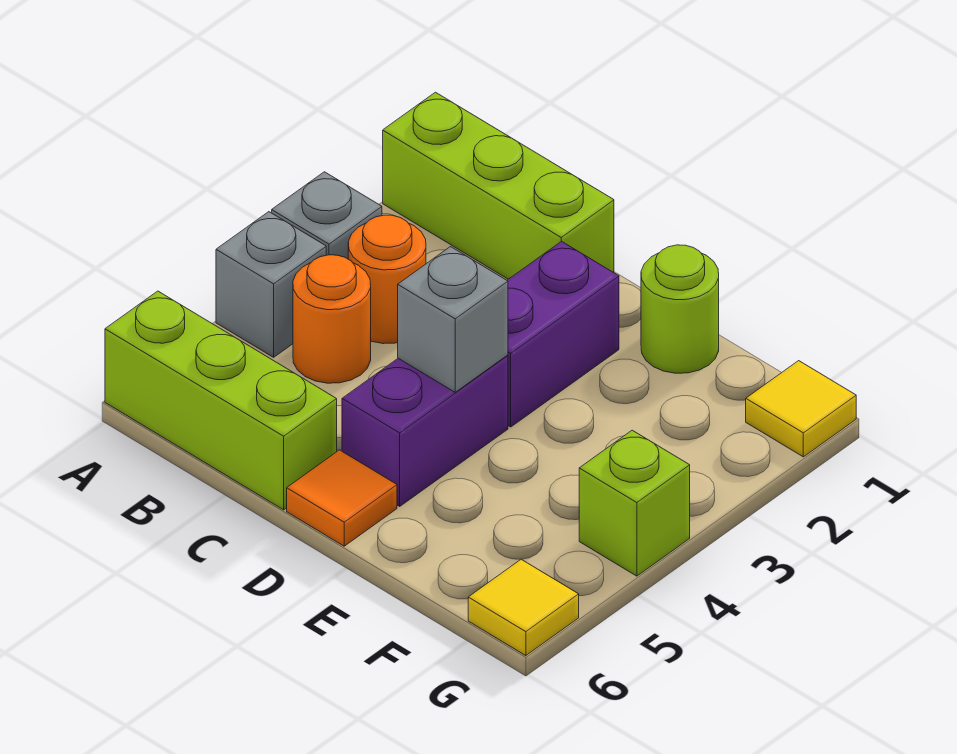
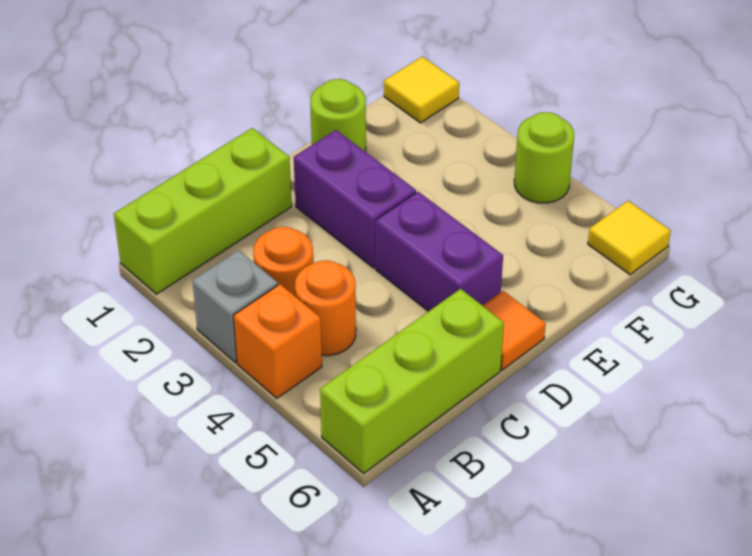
grey brick A4 level 1 -> orange brick A4 level 1
grey brick D4 level 2 -> none
lime brick G4 level 1 -> lime round brick G4 level 1

